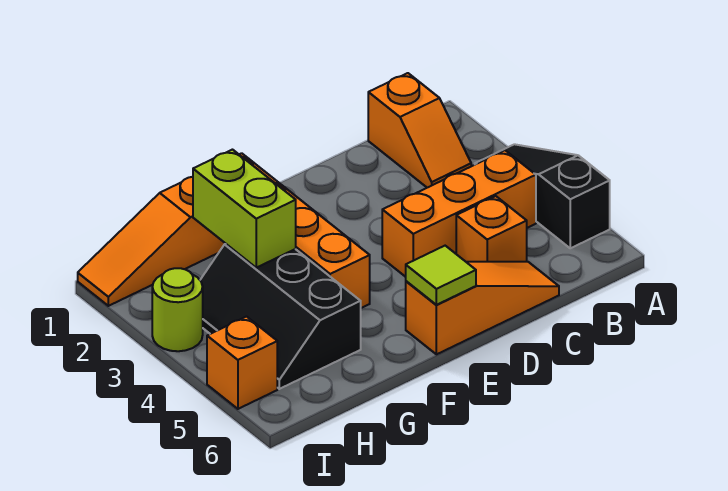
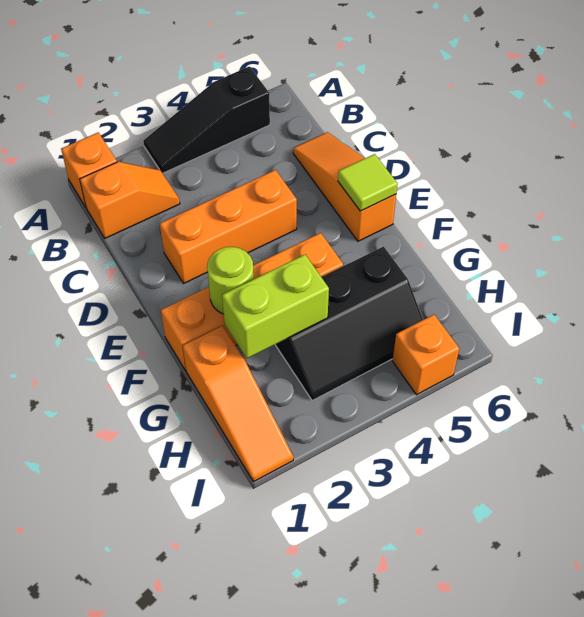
orange brick B4:D4 level 1 -> orange brick D2:D4 level 1
orange brick C5 level 1 -> orange brick A1 level 1
lime round brick I3 level 1 -> lime round brick F2 level 2

